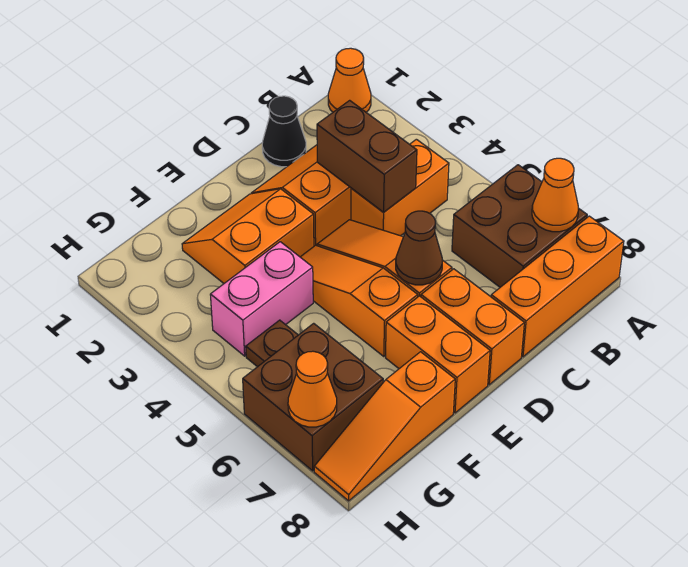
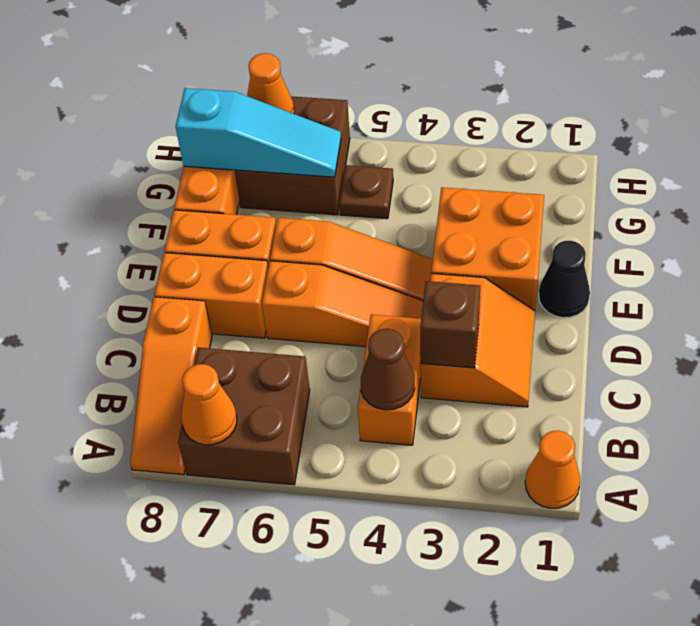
orange brick A8:C8 level 1 -> orange slope A8:C8 level 1 top C
black cone C1 level 1 -> black cone E1 level 1
brown brick C3:C4 level 2 -> brown brick C3 level 2
brown cone D6 level 2 -> brown cone B4 level 2
orange slope E2:F3 level 1 top 3 -> orange brick E2:F3 level 1
pink brick F4:G4 level 1 -> none
none -> cyan slope G6:G8 level 2 top 8

